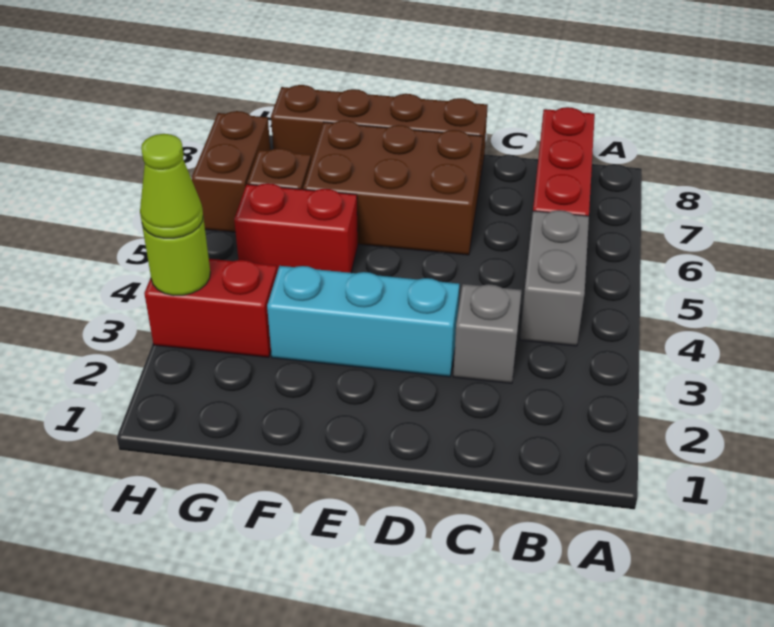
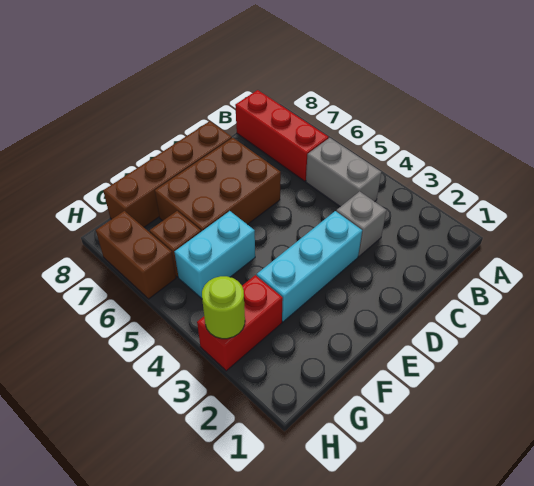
red brick F5:G5 level 1 -> cyan brick F5:G5 level 1
lime cone H3 level 3 -> none

